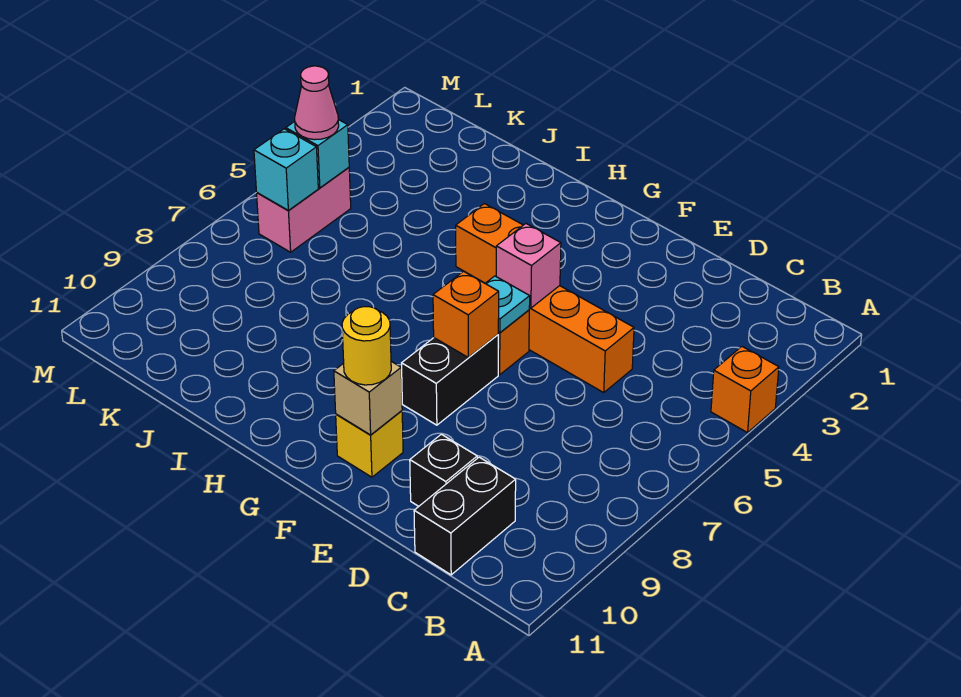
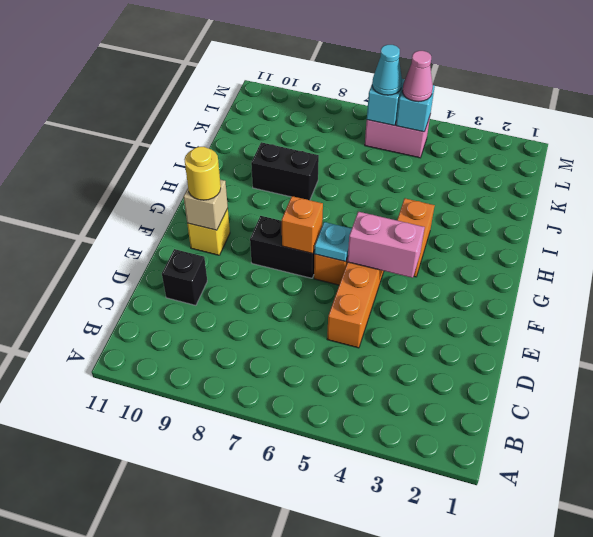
orange brick A4 level 1 -> none
black brick C10:C11 level 1 -> black brick I8:I9 level 1
pink brick F5 level 2 -> pink brick F4:F5 level 2
none -> cyan cone L6 level 3

